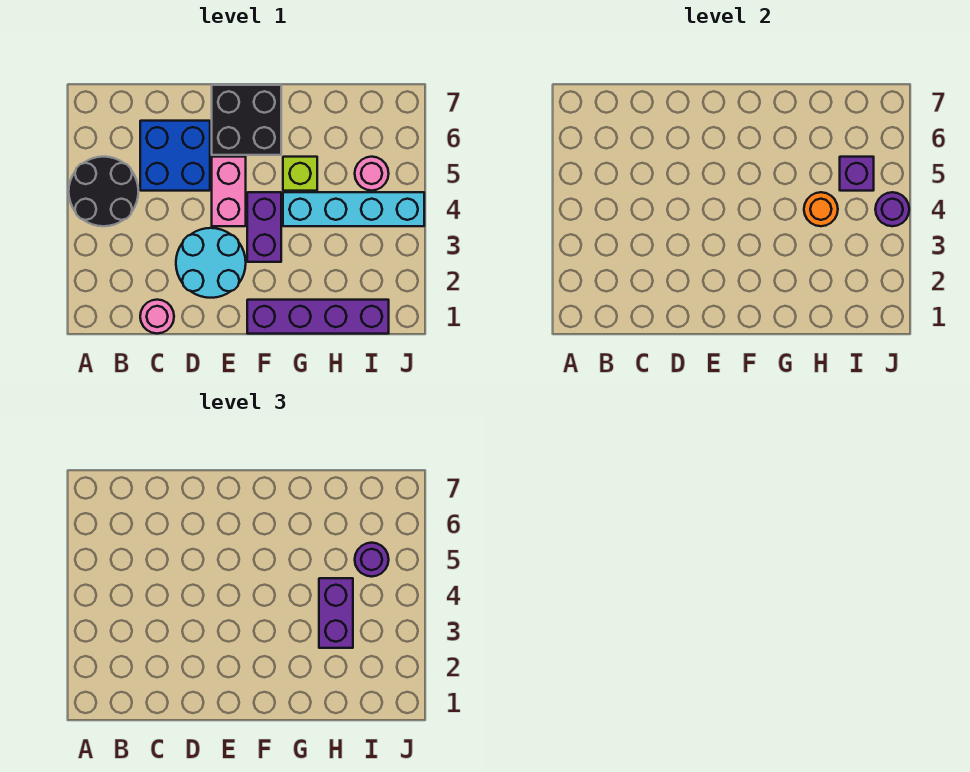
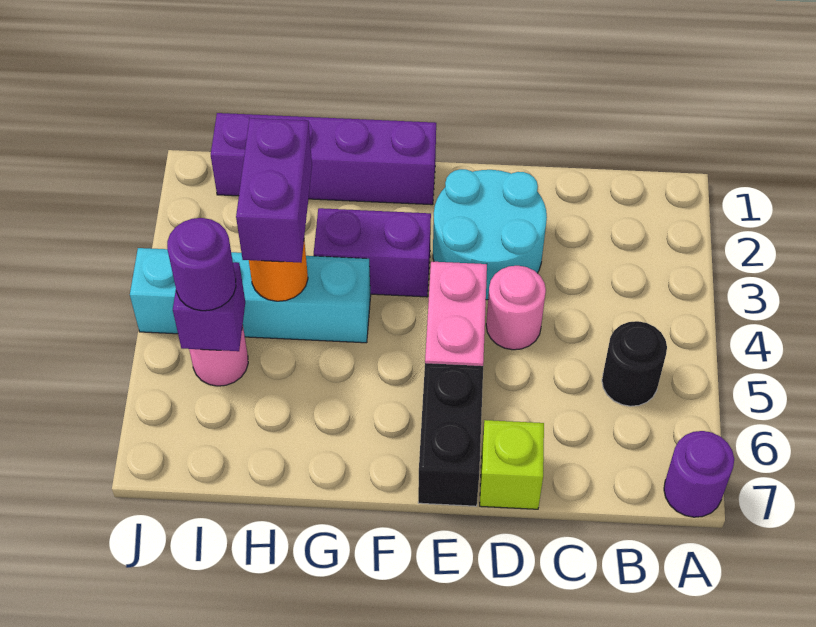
black round brick A4:B5 level 1 -> black round brick B5 level 1
pink round brick C1 level 1 -> pink round brick D4 level 1
blue brick C5:D6 level 1 -> none
black brick E6:F7 level 1 -> black brick E6:E7 level 1
purple brick F3:F4 level 1 -> purple brick F3:G3 level 1
lime brick G5 level 1 -> lime brick D7 level 1
purple round brick J4 level 2 -> purple round brick A7 level 1

